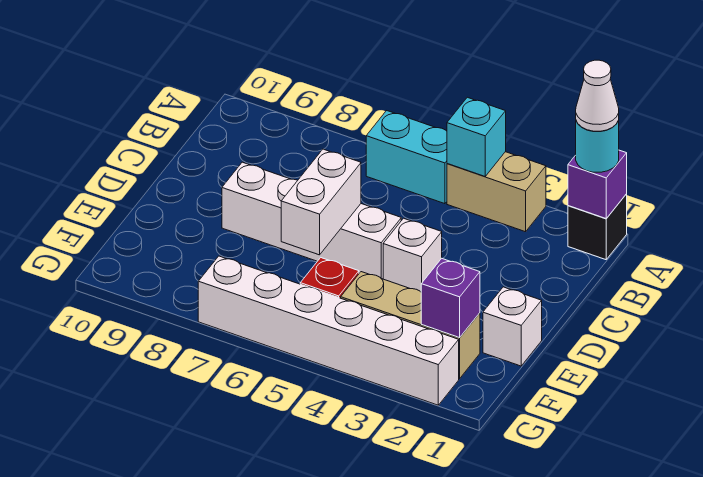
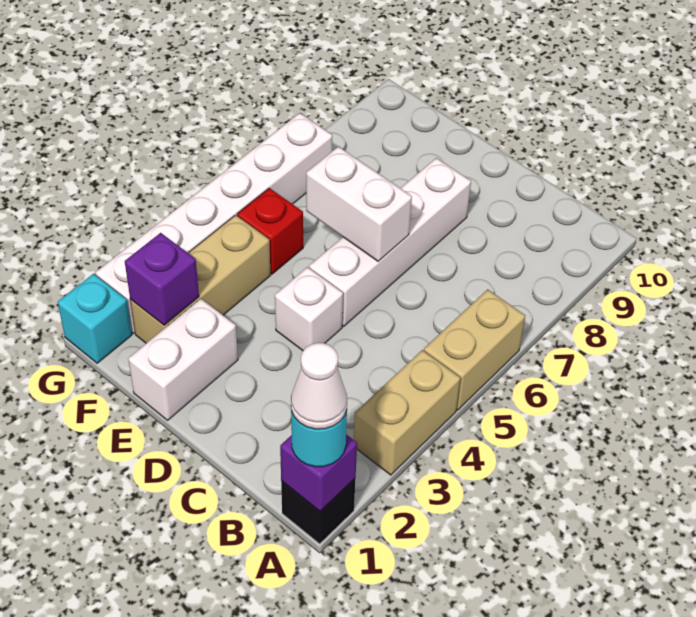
cyan brick A4 level 2 -> cyan brick G1 level 1
cyan brick A5:A6 level 1 -> tan brick A5:A6 level 1
white brick E1 level 1 -> white brick E1:E2 level 1

